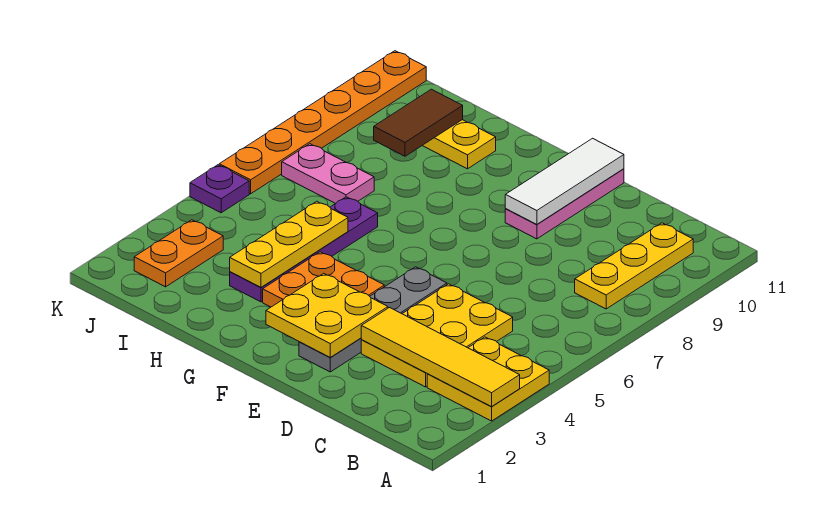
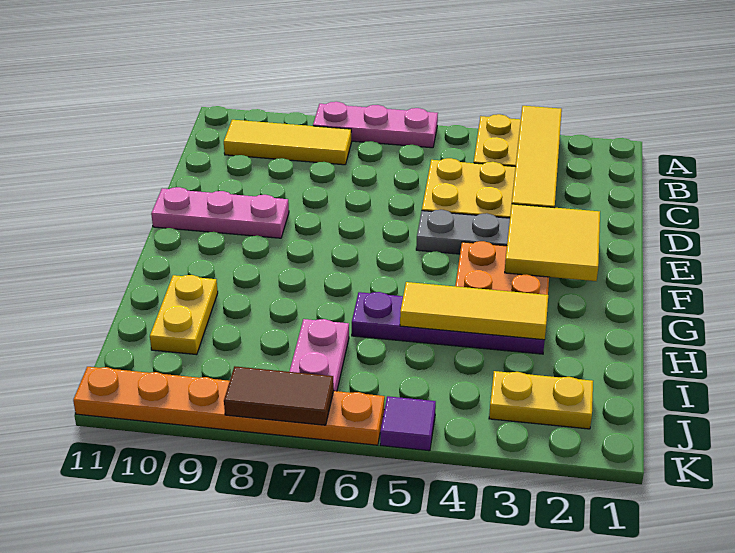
none -> pink plate A6:A8 level 1
yellow plate B8:B10 level 1 -> yellow tile B8:B10 level 1
yellow plate E2:F3 level 2 -> yellow tile E2:F3 level 2
white tile E9:E11 level 2 -> none
yellow plate H3:H5 level 2 -> yellow tile H3:H5 level 2
brown tile I9:I10 level 2 -> brown tile K7:K8 level 2
orange plate J2:J3 level 1 -> yellow plate J2:J3 level 1
purple plate K5 level 1 -> purple tile K5 level 1

